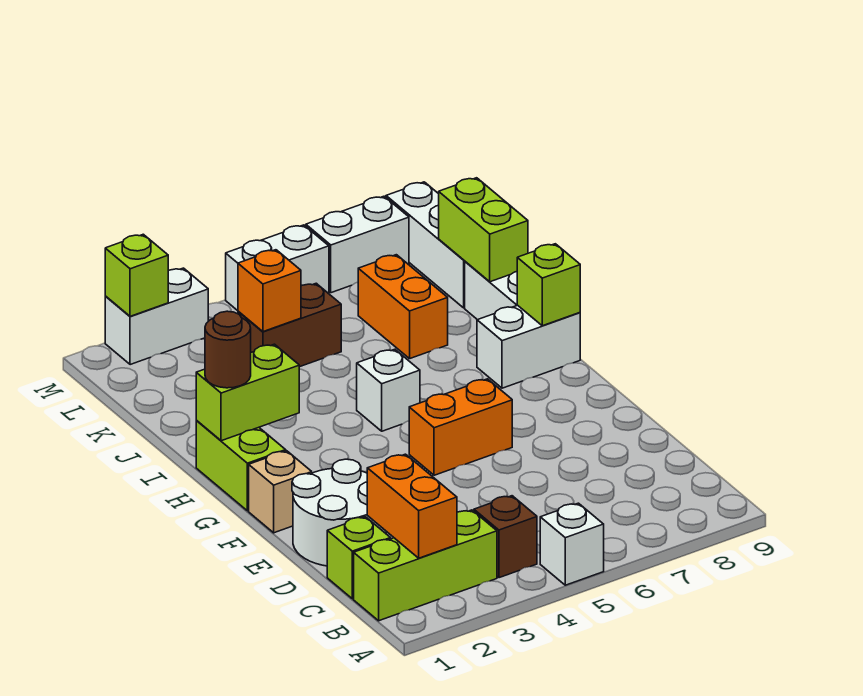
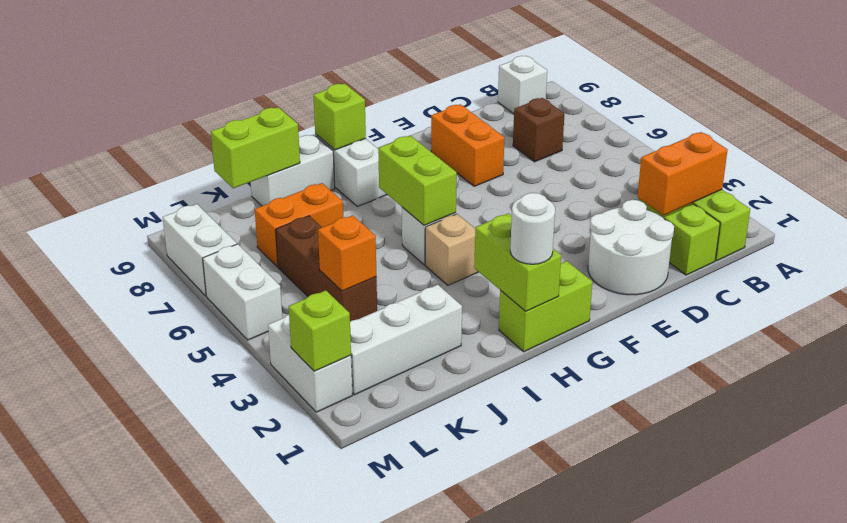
white brick A5 level 1 -> white brick B9 level 1
brown brick B4 level 1 -> brown brick C7 level 1
tan brick F1 level 1 -> tan brick H4 level 1
orange brick F5:F6 level 1 -> orange brick E7:E8 level 1
brown round brick H1 level 3 -> white round brick H1 level 3
none -> lime brick H5:H6 level 2
brown brick K4:K5 level 1 -> brown brick K4:K6 level 1
white brick K9:M9 level 1 -> white brick J2:L2 level 1

